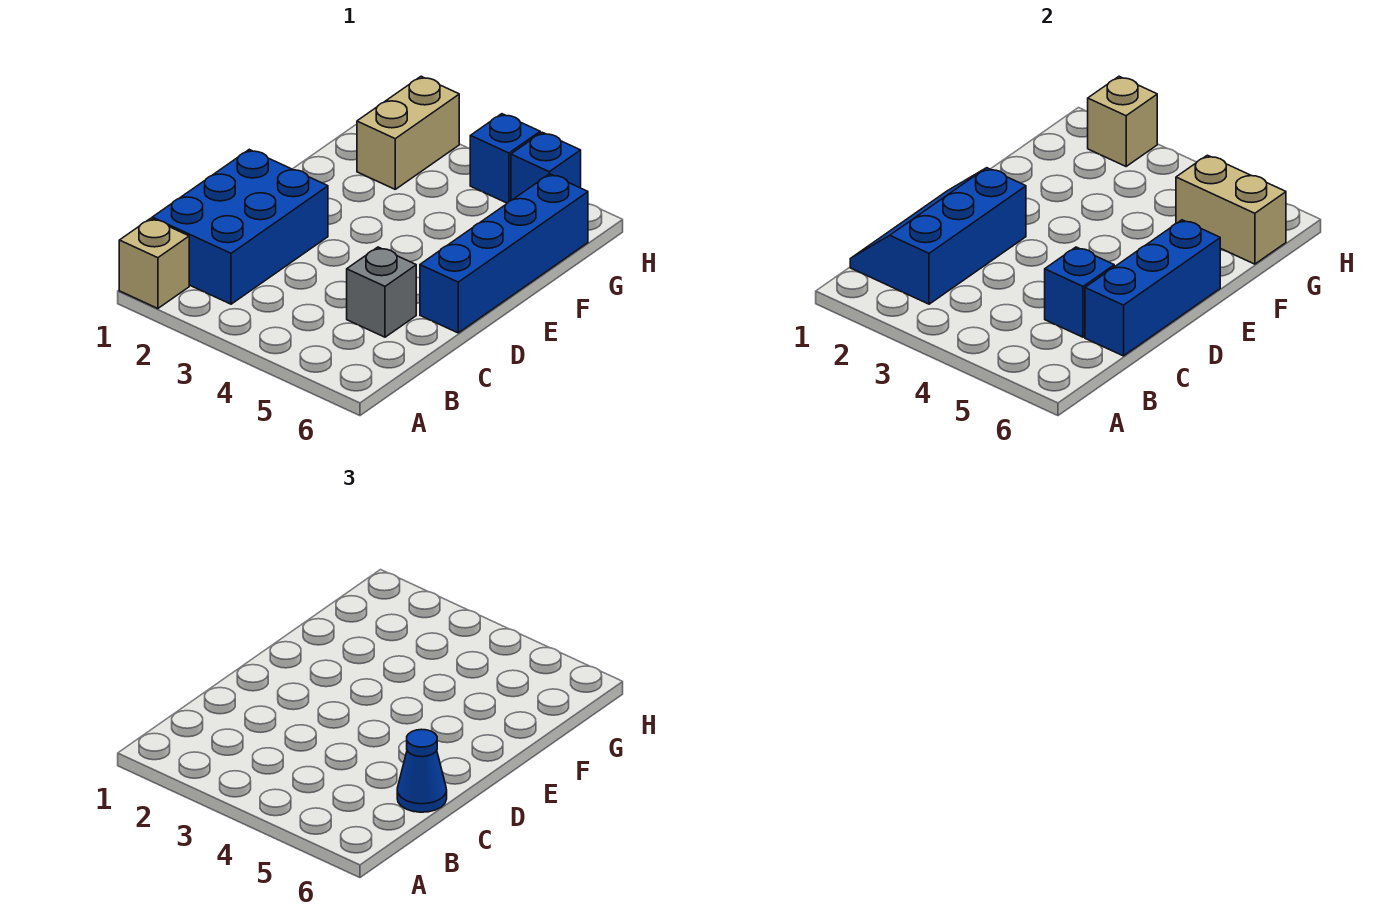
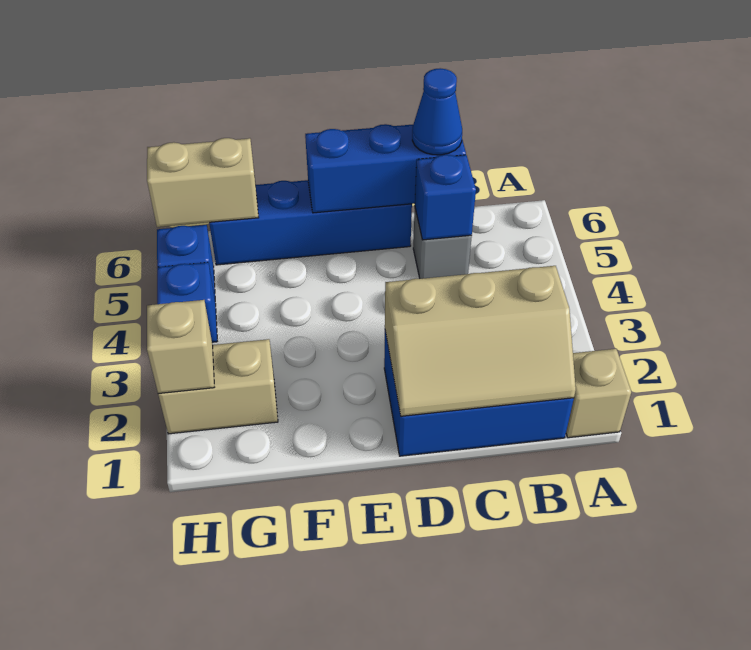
blue slope B1:D2 level 2 top 2 -> tan slope B1:D2 level 2 top 2
tan brick G5:G6 level 2 -> tan brick G6:H6 level 2

